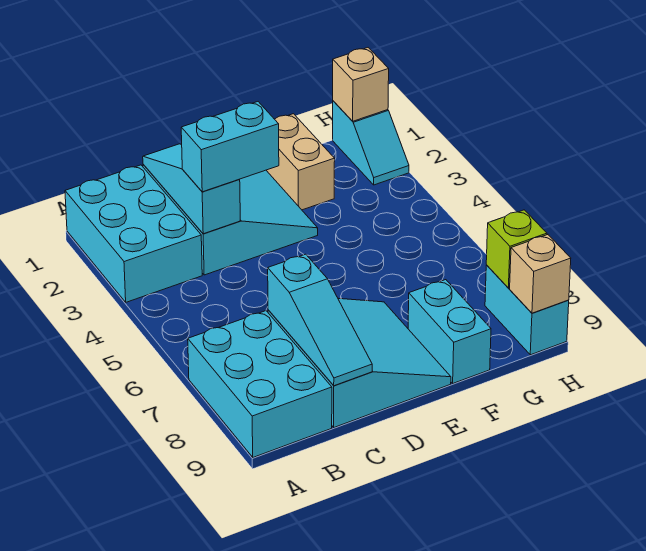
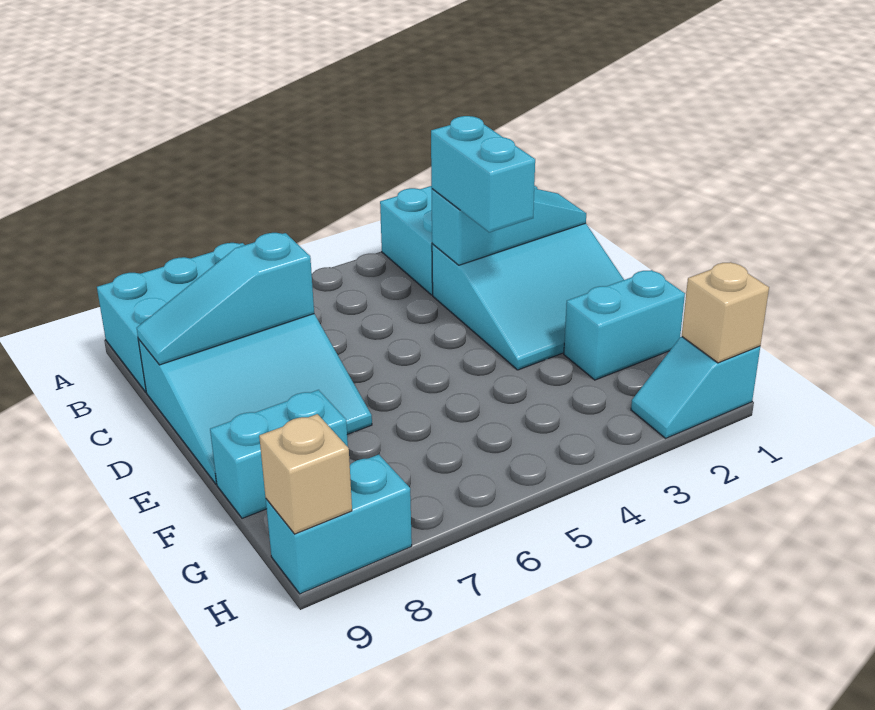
tan brick F1:F2 level 1 -> cyan brick F1:F2 level 1
lime brick H8 level 2 -> none

